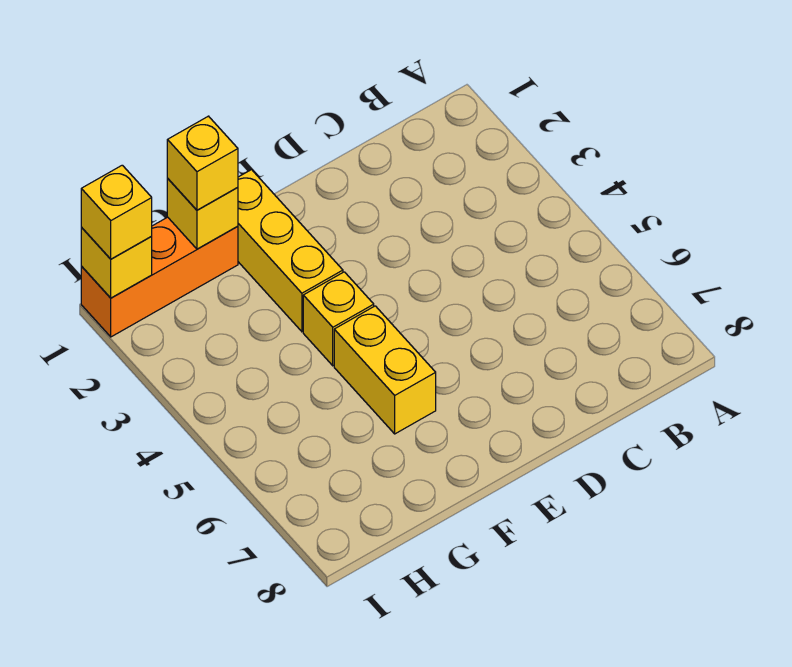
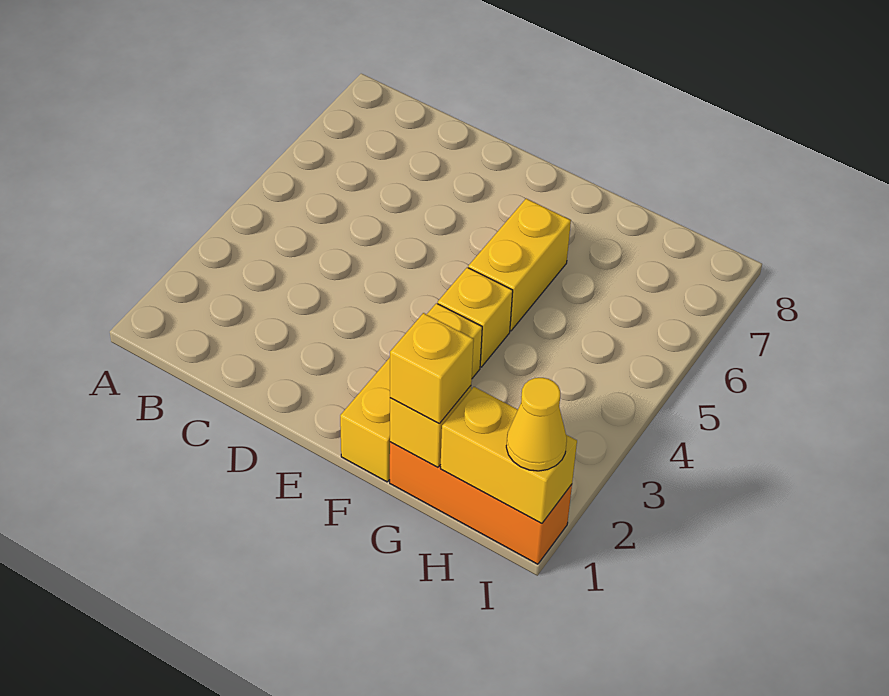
yellow brick I1 level 2 -> yellow brick H1:I1 level 2
yellow brick I1 level 3 -> yellow cone I1 level 3

